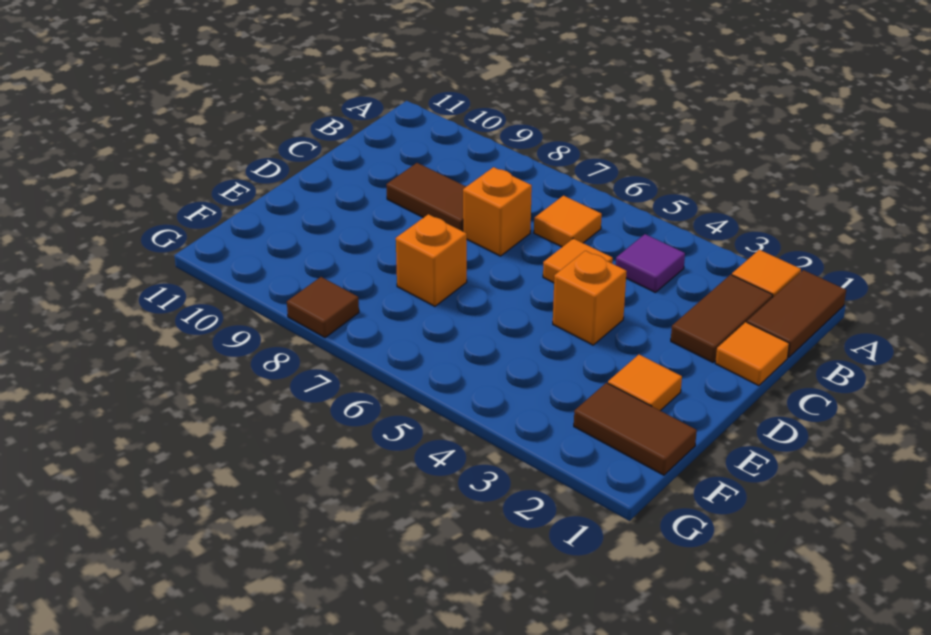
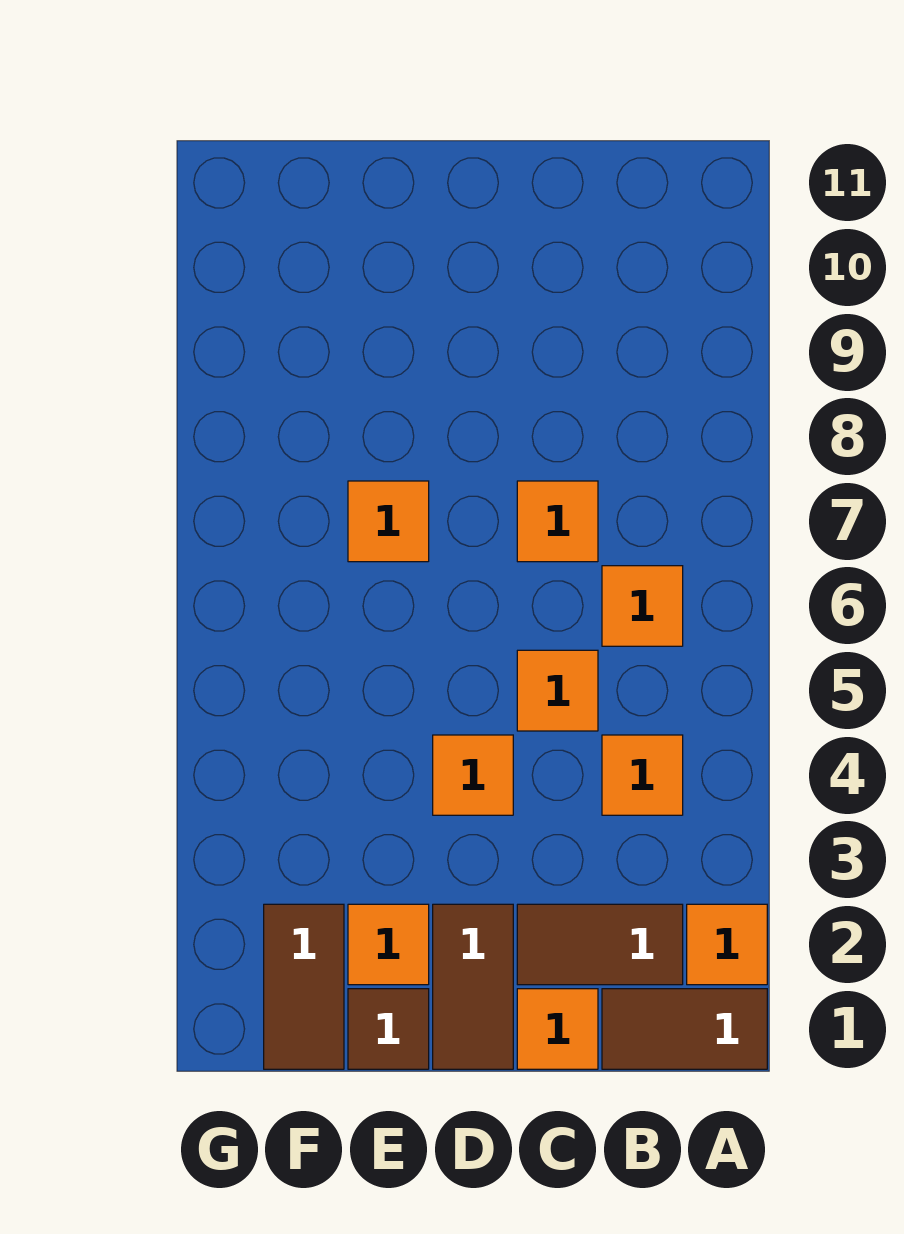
purple tile B4 level 1 -> orange tile B4 level 1
orange brick C7 level 1 -> orange tile C7 level 1
brown tile C8:C9 level 1 -> brown tile D1:D2 level 1
orange brick D4 level 1 -> orange tile D4 level 1
orange brick E7 level 1 -> orange tile E7 level 1
brown tile G8 level 1 -> brown tile E1 level 1

